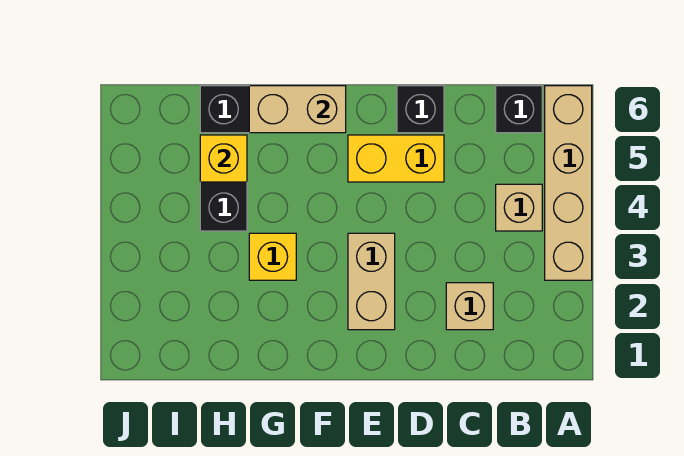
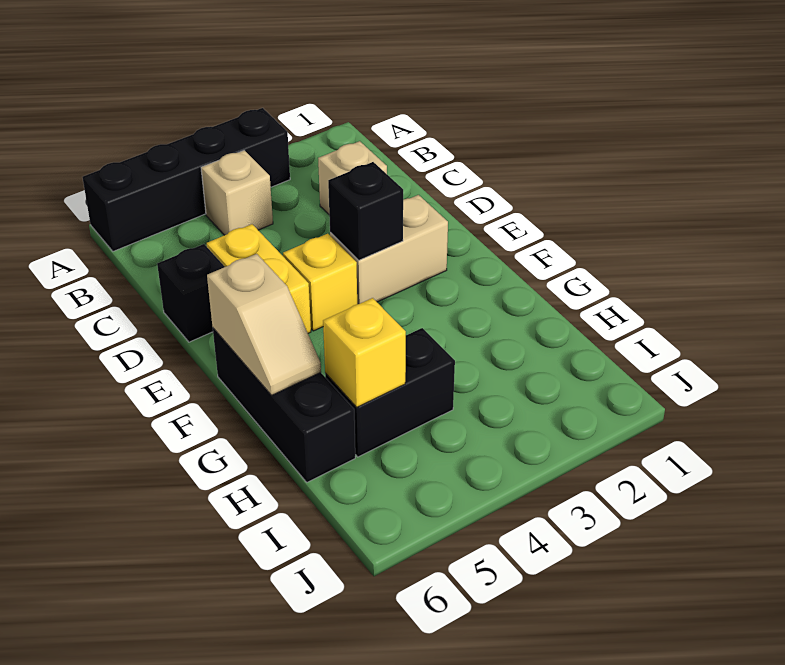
tan brick A3:A6 level 1 -> black brick A3:A6 level 1
black brick B6 level 1 -> black brick E3 level 2
tan brick F6:G6 level 2 -> tan slope F6:G6 level 2 top F
yellow brick G3 level 1 -> yellow brick E4 level 1

